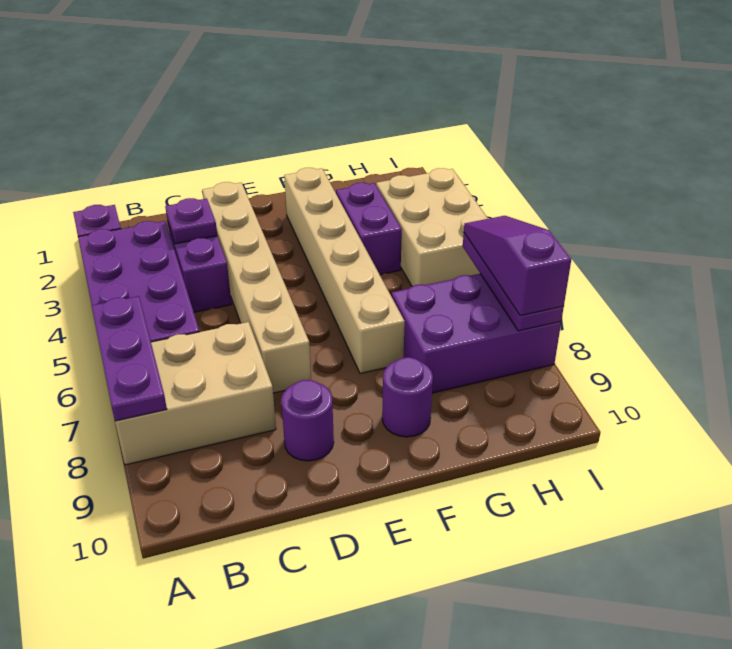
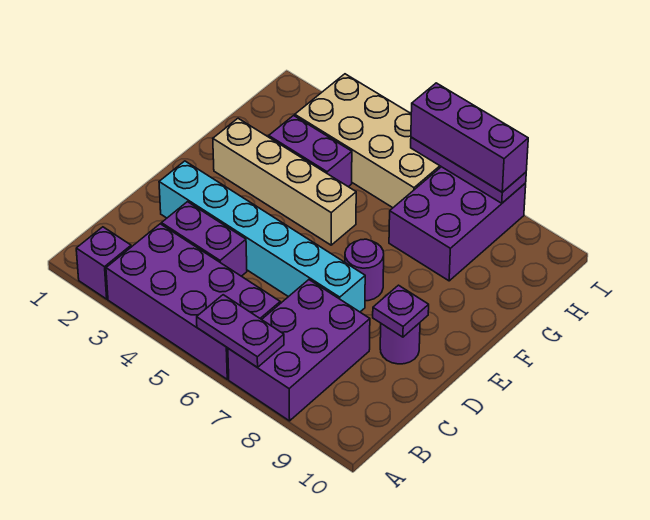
purple plate A6:A8 level 2 -> purple plate A6:A7 level 2
tan brick A7:C8 level 1 -> purple brick A7:C8 level 1
purple plate C3 level 2 -> purple plate D9 level 2
tan brick D2:D7 level 1 -> cyan brick D2:D7 level 1
tan brick F2:F7 level 1 -> tan brick F2:F5 level 1
purple round brick F9 level 1 -> purple round brick E7 level 1
tan brick H3:I5 level 1 -> tan brick H3:I6 level 1
purple slope I6:I8 level 3 top 8 -> purple brick I6:I8 level 3

